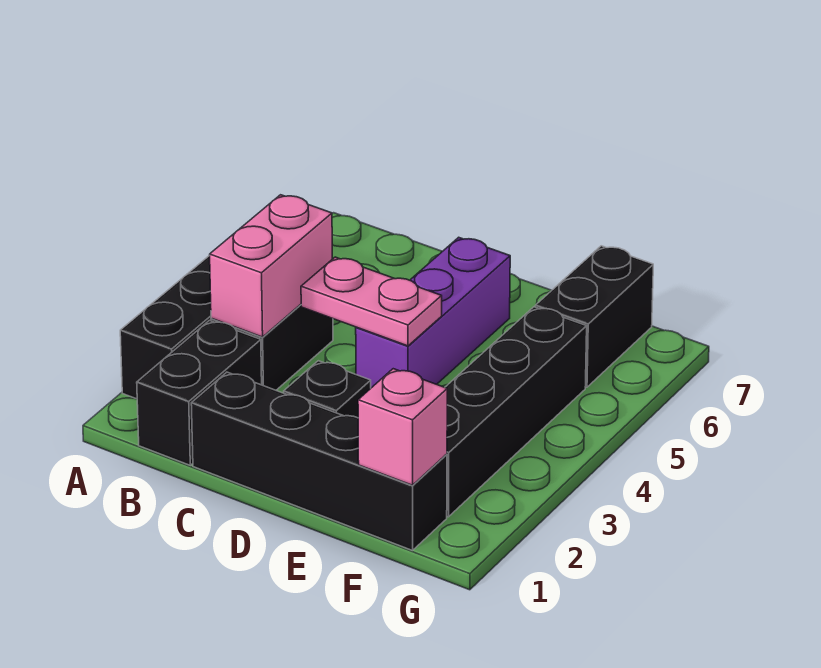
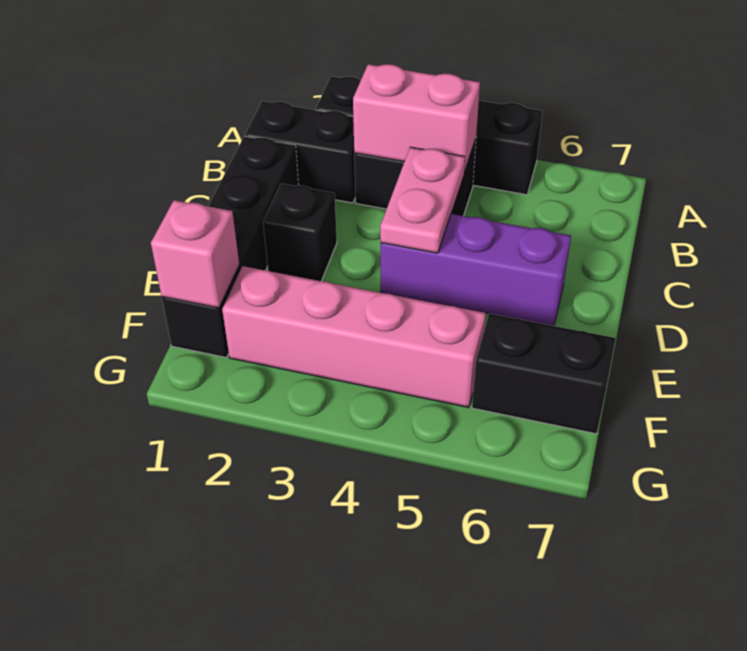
black brick F2:F5 level 1 -> pink brick F2:F5 level 1

